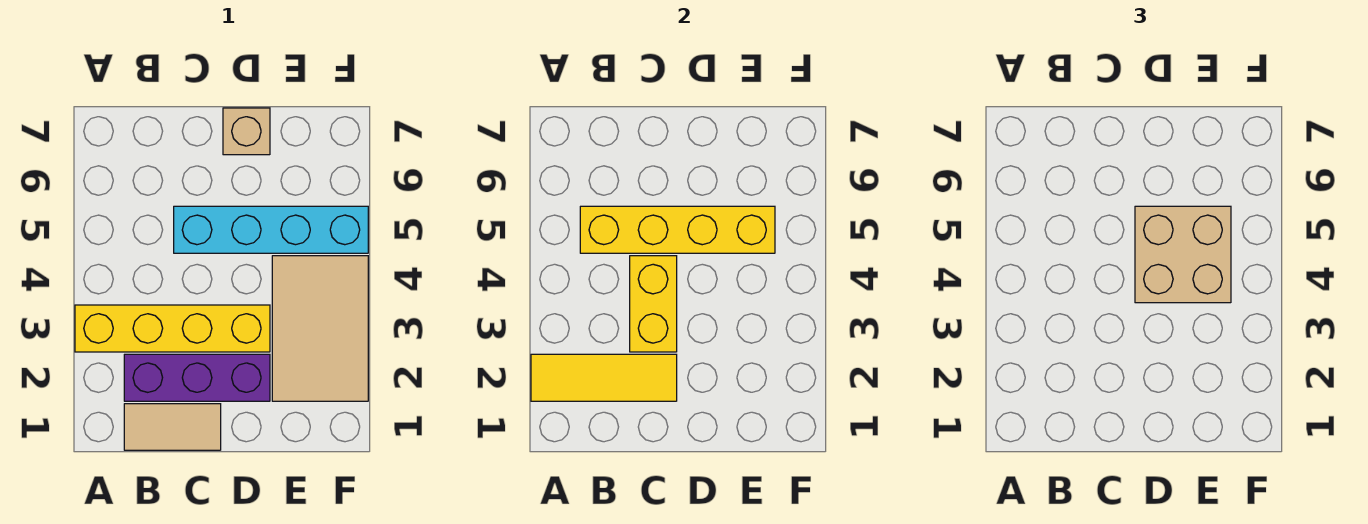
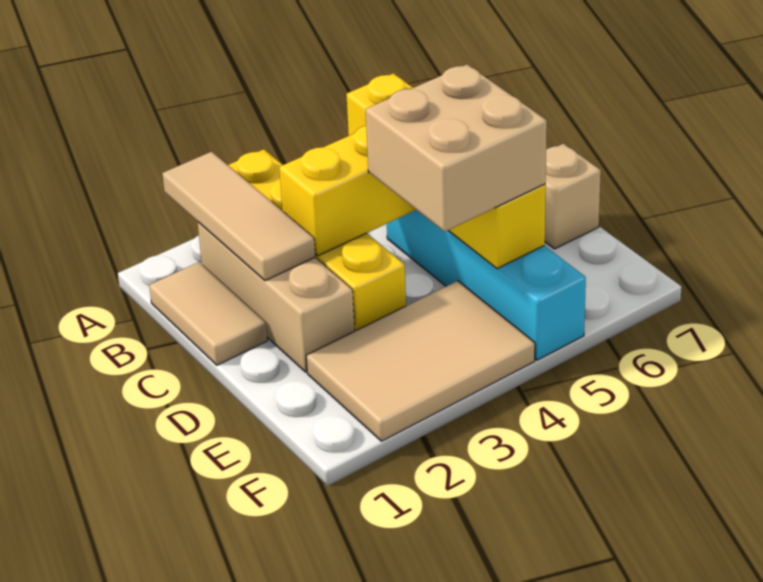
yellow tile A2:C2 level 2 -> tan tile A2:C2 level 2
purple brick B2:D2 level 1 -> tan brick B2:D2 level 1

